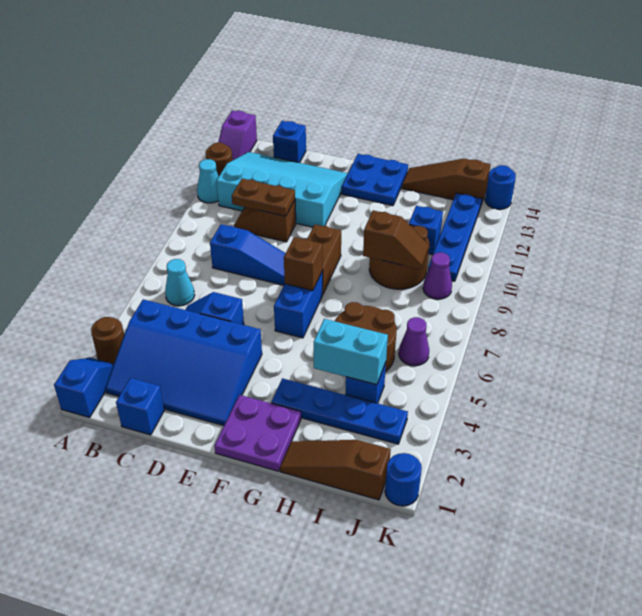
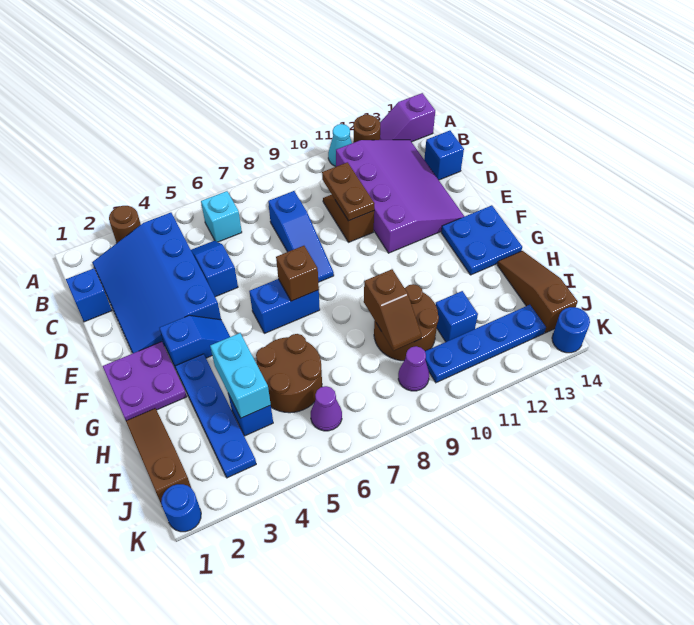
blue slope A1:A2 level 1 top 1 -> blue slope F3:F4 level 1 top 3
cyan cone B6 level 1 -> cyan brick B6 level 1
cyan slope B11:E13 level 1 top 11 -> purple slope B11:E13 level 1 top 11
brown brick F8:F9 level 1 -> none

